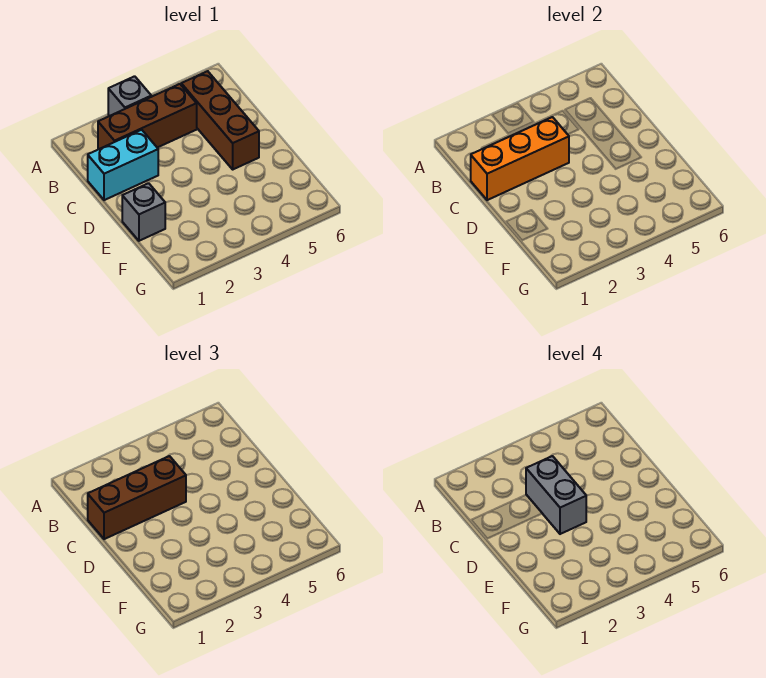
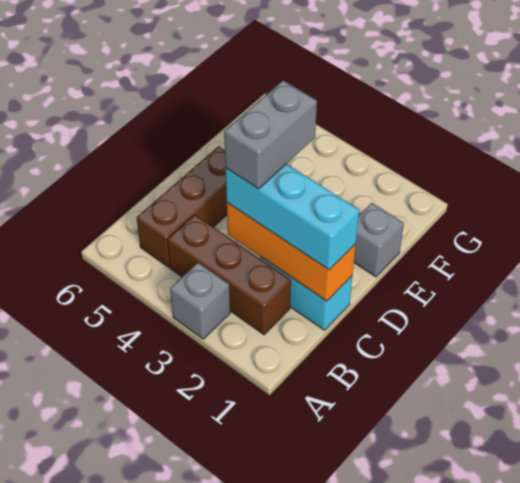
brown brick C1:C3 level 3 -> cyan brick C1:C3 level 3

